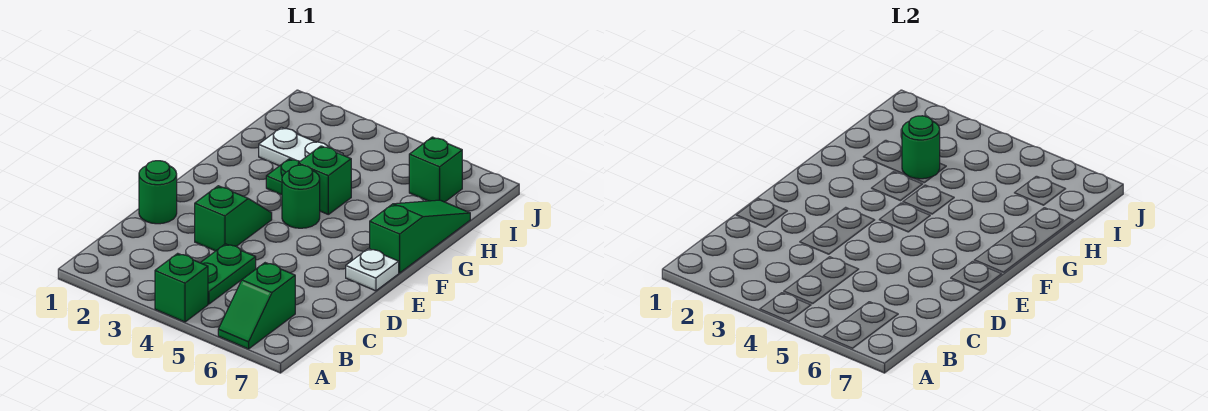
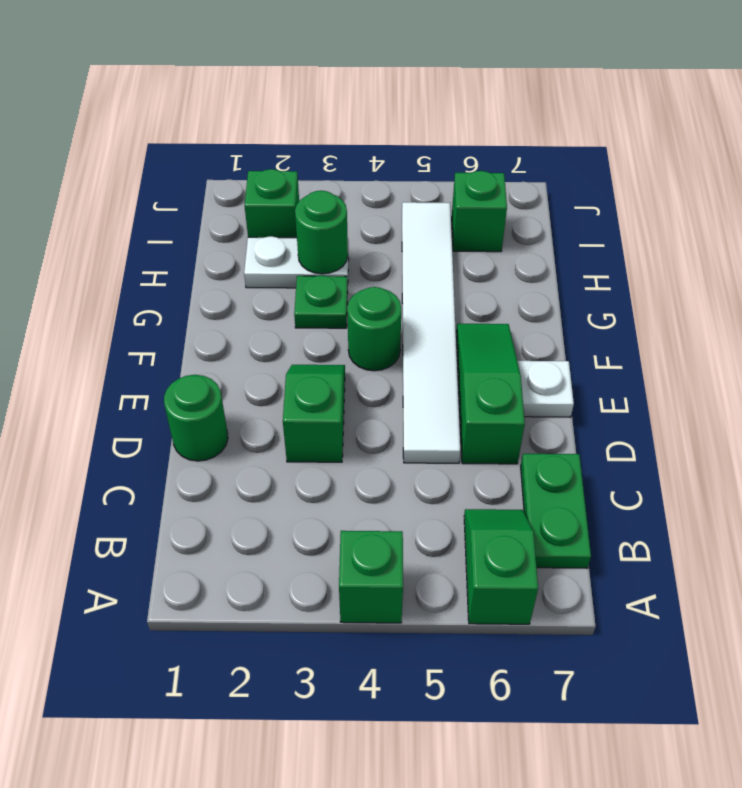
green slope A6:B6 level 1 top B -> green slope A6:B6 level 1 top A
green plate B4:C4 level 1 -> green plate B7:C7 level 1
none -> white tile D5:I5 level 1
green slope F7:H7 level 1 top F -> green slope D6:F6 level 1 top D
green brick G4 level 1 -> green brick I2 level 1

